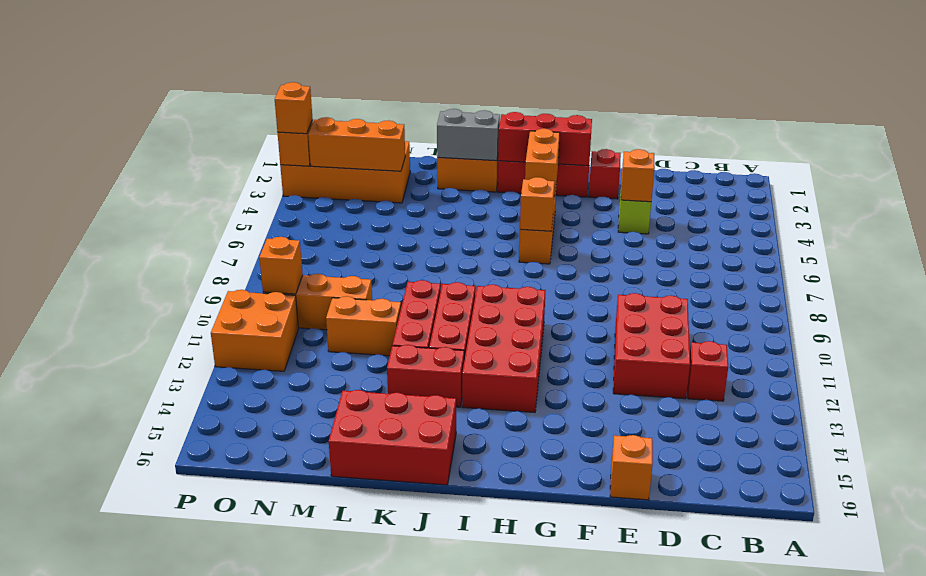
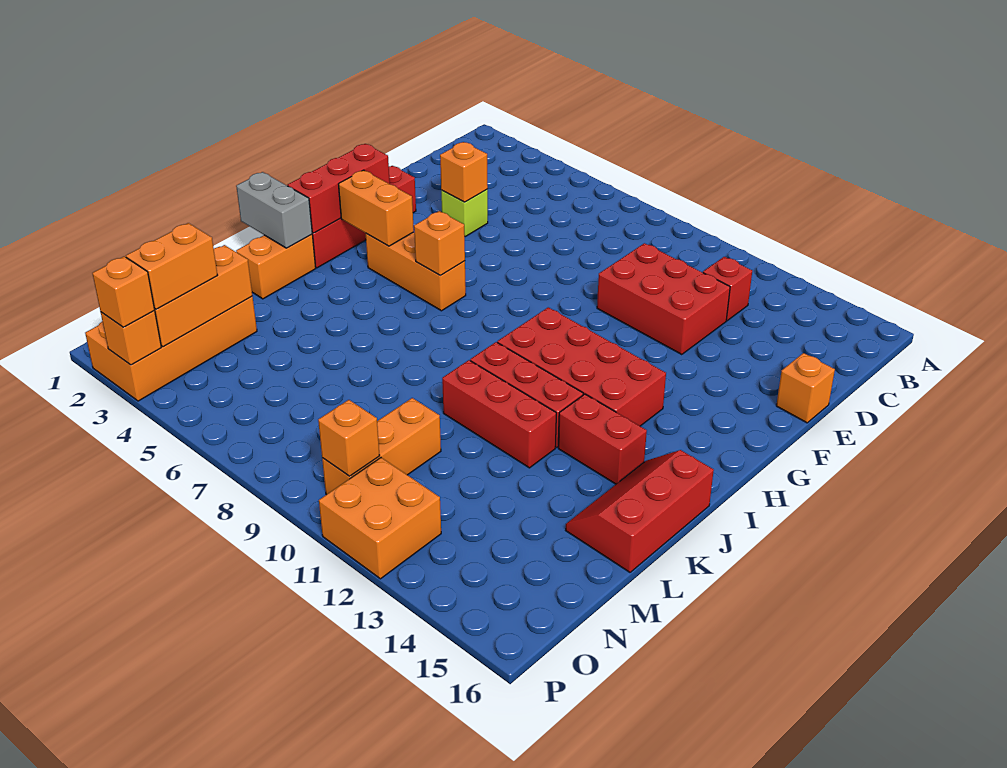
grey brick J2:K2 level 2 -> grey brick J1:J2 level 2
red brick J13:K13 level 1 -> red brick J13:J14 level 1
red brick J15:L16 level 1 -> red slope J15:L16 level 1 top 16
orange brick L11:M11 level 1 -> orange brick N3:O3 level 3

